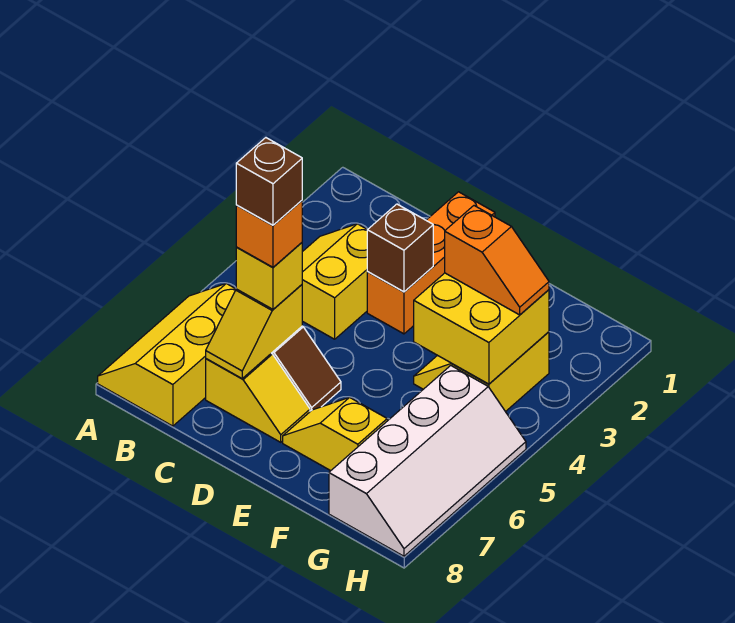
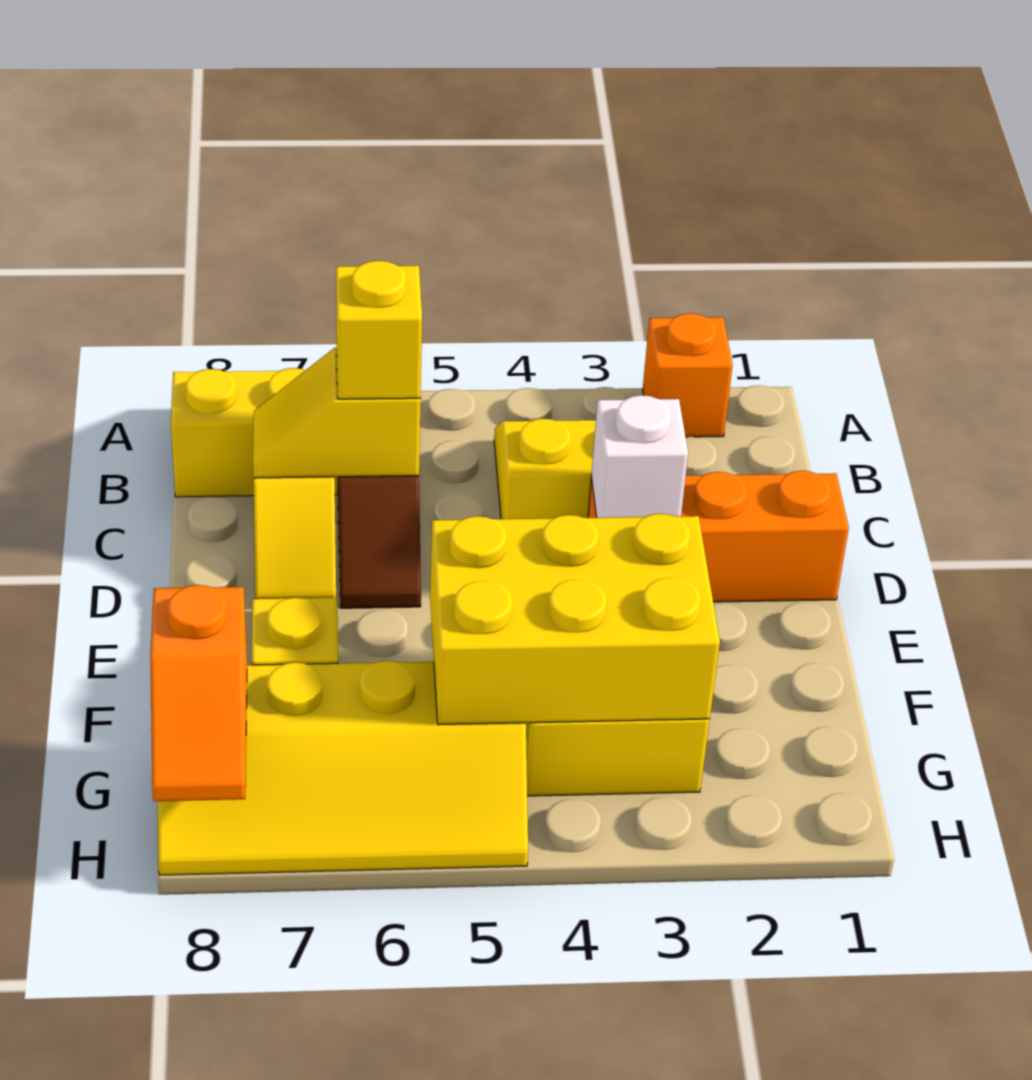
orange brick C6 level 4 -> orange brick A2 level 1
brown brick C6 level 5 -> none
brown brick D3 level 2 -> white brick D3 level 2
yellow brick F3:G4 level 2 -> yellow brick F3:G5 level 2
orange slope F3:G3 level 3 top F -> orange slope G8:H8 level 2 top G
white slope G5:H8 level 1 top G -> yellow slope G5:H8 level 1 top G

